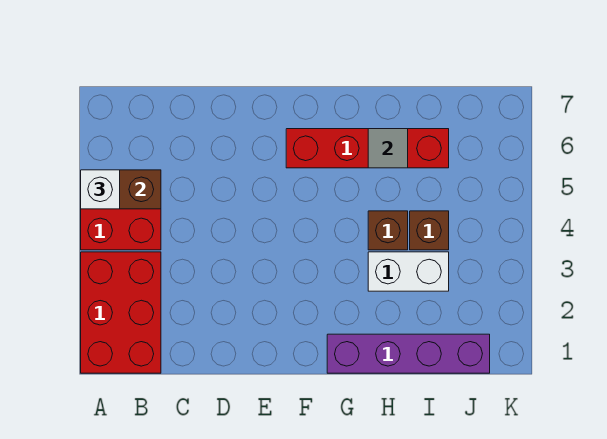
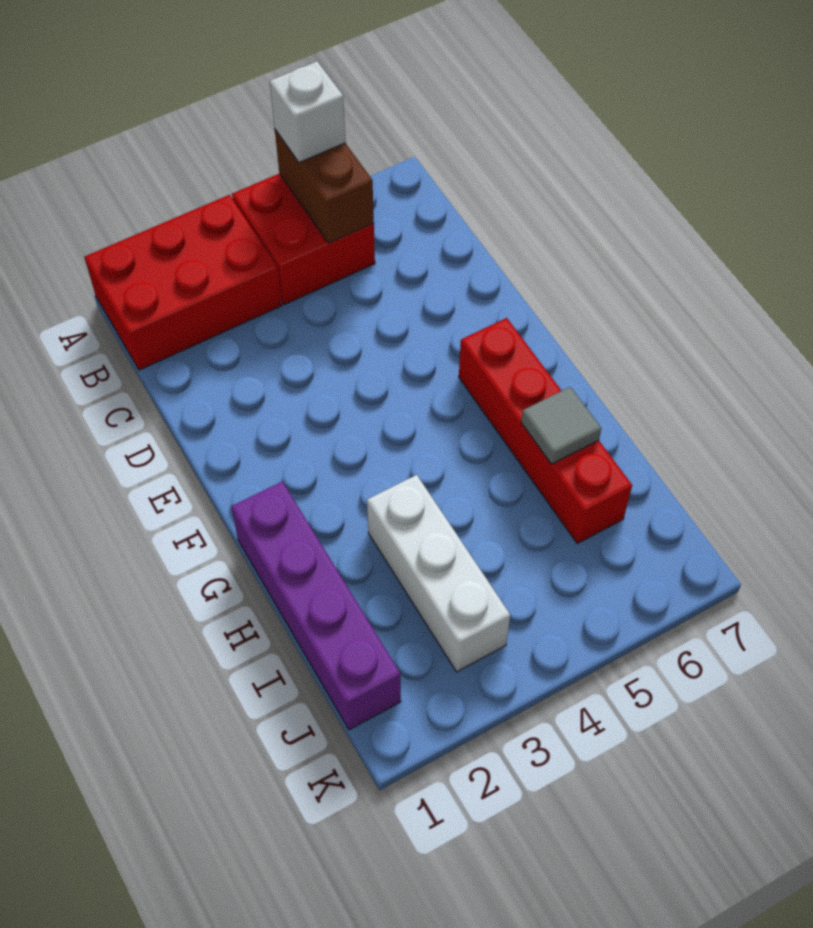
white brick H3:I3 level 1 -> white brick H3:J3 level 1
brown brick H4 level 1 -> none
brown brick I4 level 1 -> none

